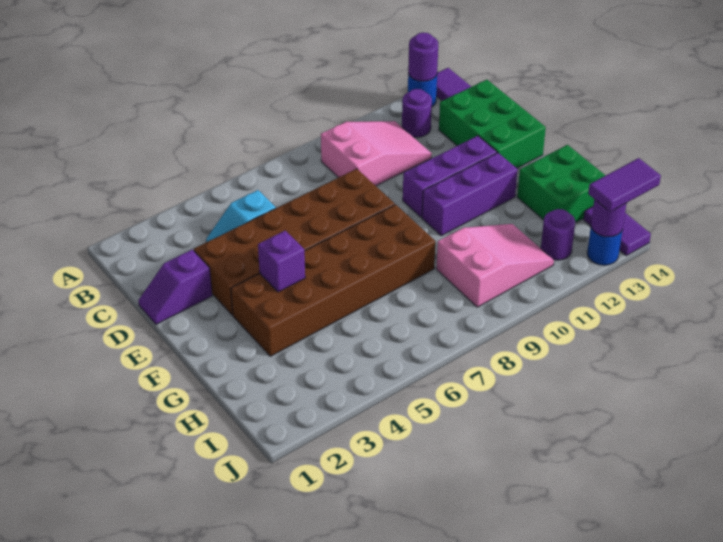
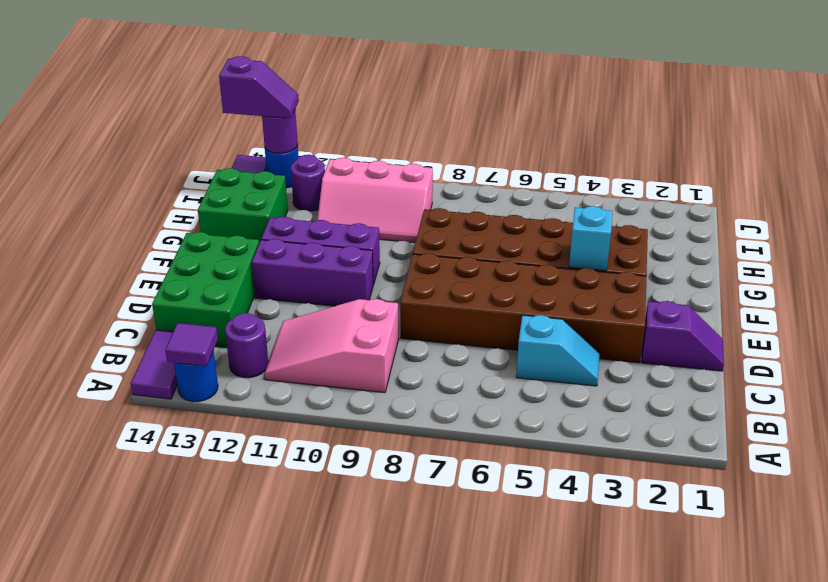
purple round brick A13 level 2 -> purple tile A13 level 2
purple brick F4 level 2 -> cyan brick F4 level 2
pink slope H9:I11 level 1 top 9 -> pink slope H9:I11 level 1 top I
purple tile J13:J14 level 3 -> purple slope J13:J14 level 3 top 14

